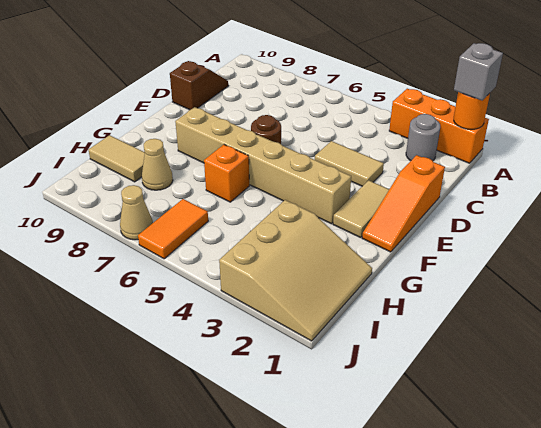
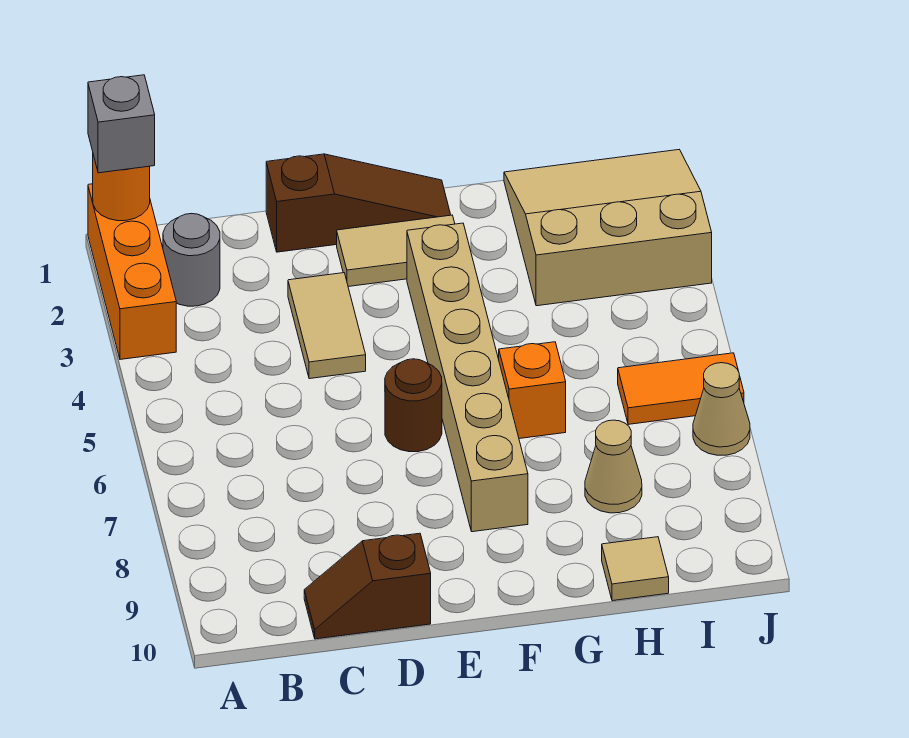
orange slope D1:F1 level 1 top D -> brown slope D1:F1 level 1 top D
tan tile H9:H10 level 1 -> tan tile H10 level 1

